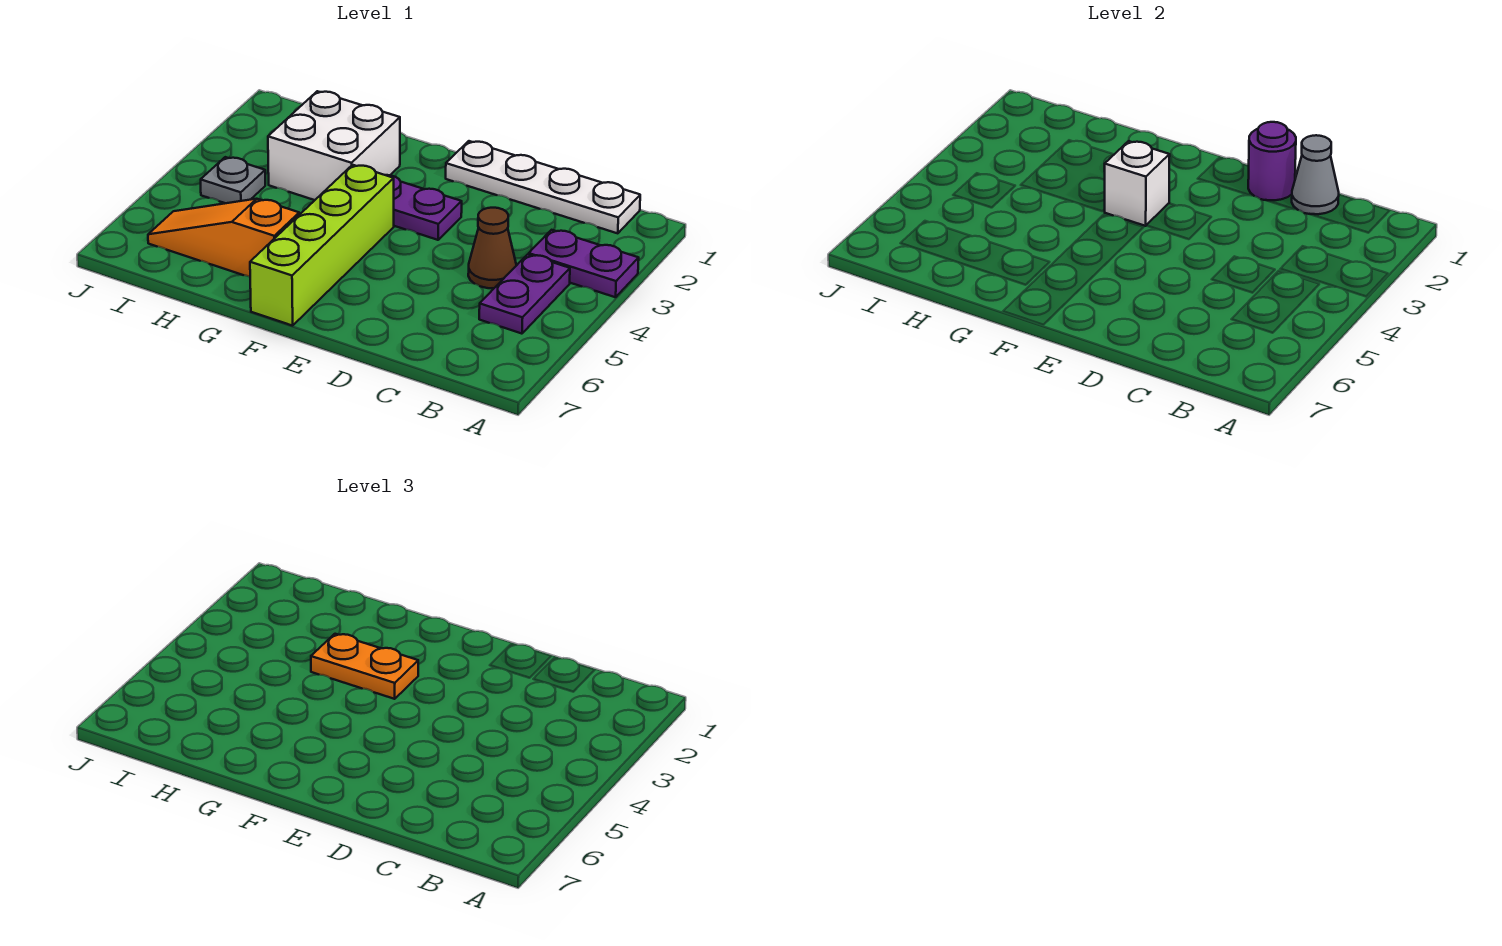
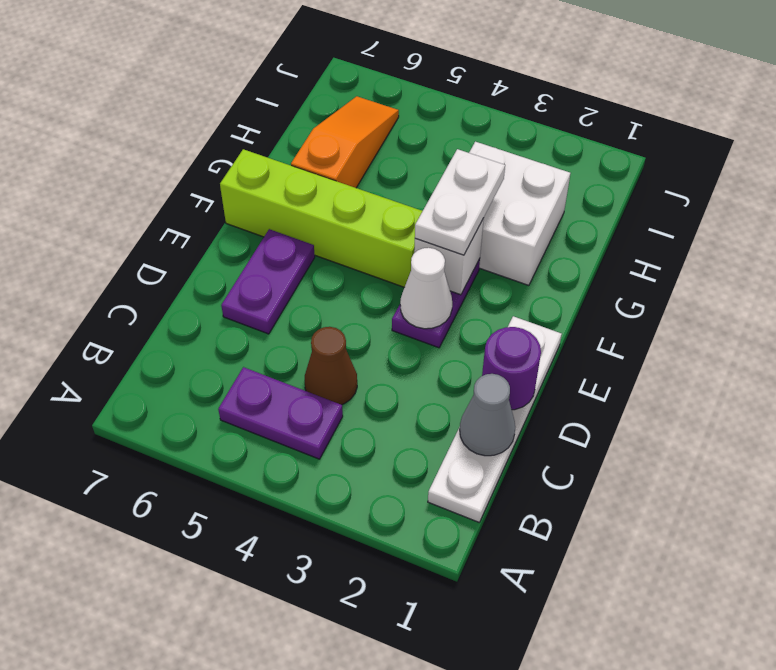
purple plate A3:B3 level 1 -> purple plate D6:E6 level 1
none -> white cone E3 level 2
orange plate F3:G3 level 3 -> white plate F3:G3 level 3
grey plate I4 level 1 -> none

